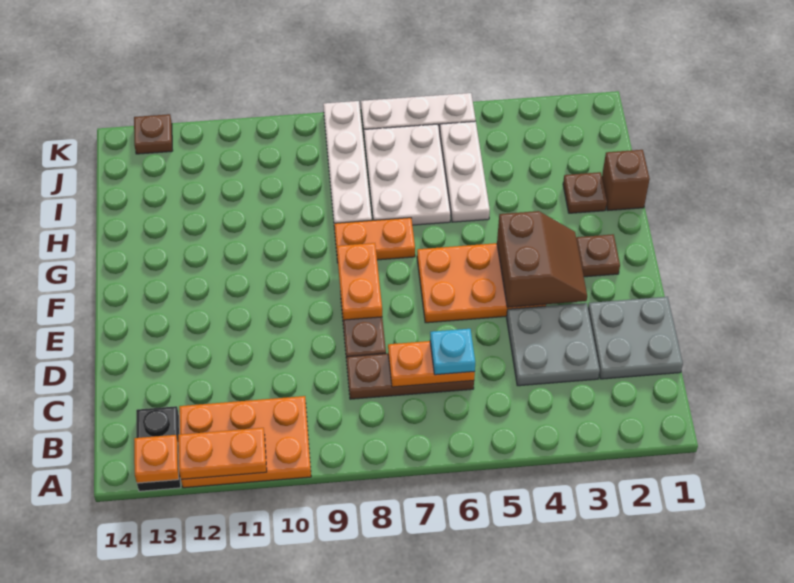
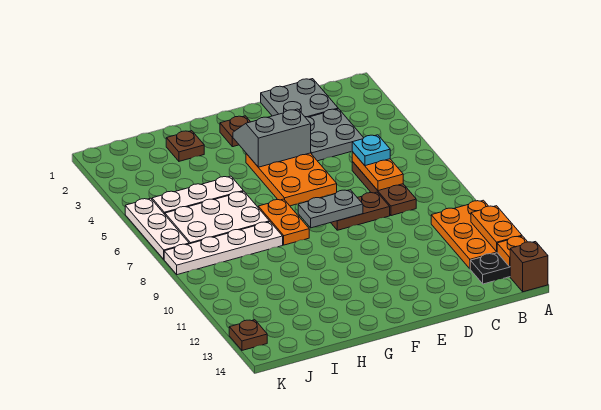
brown slope E3:F4 level 2 top 4 -> grey slope E3:F4 level 2 top 4
orange plate E8:F8 level 2 -> grey plate E8:F8 level 2
brown brick H1 level 1 -> brown brick A14 level 1

